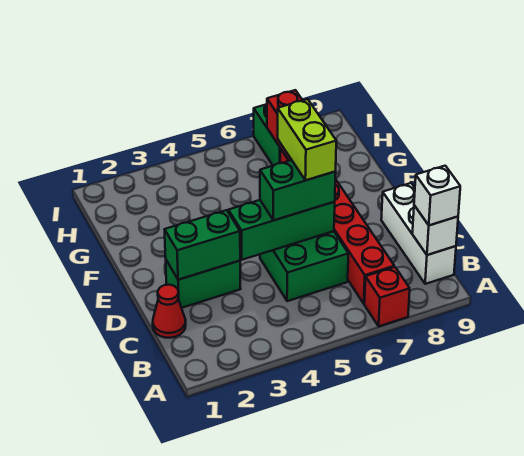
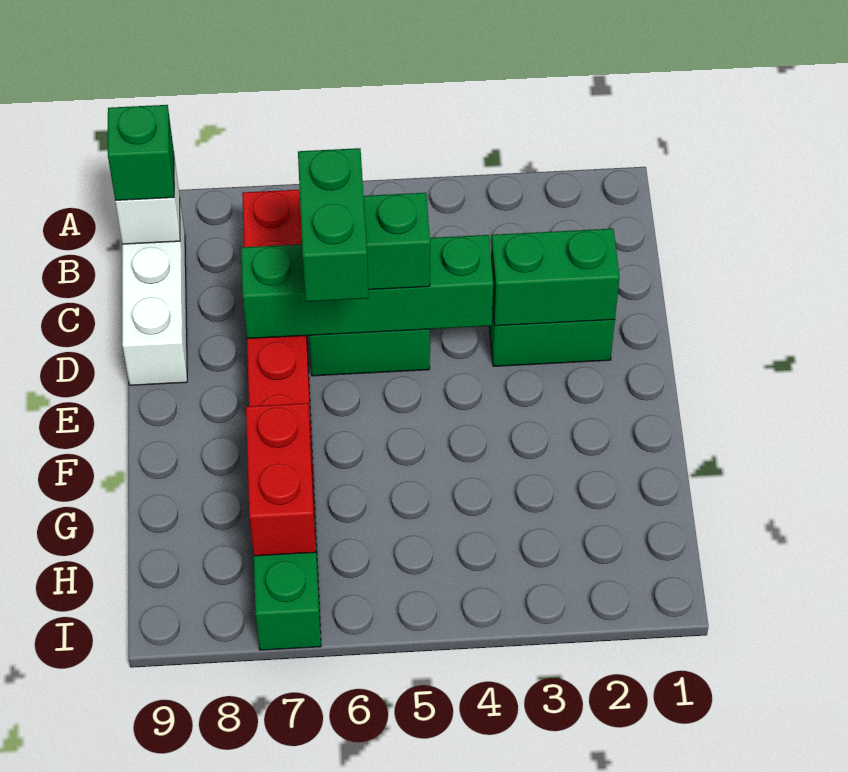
red brick A7 level 1 -> none
white brick B9 level 3 -> green brick B9 level 3
red cone C1 level 1 -> none
green brick D4:D6 level 2 -> green brick D4:D7 level 2
lime brick D6:E6 level 4 -> green brick D6:E6 level 4

